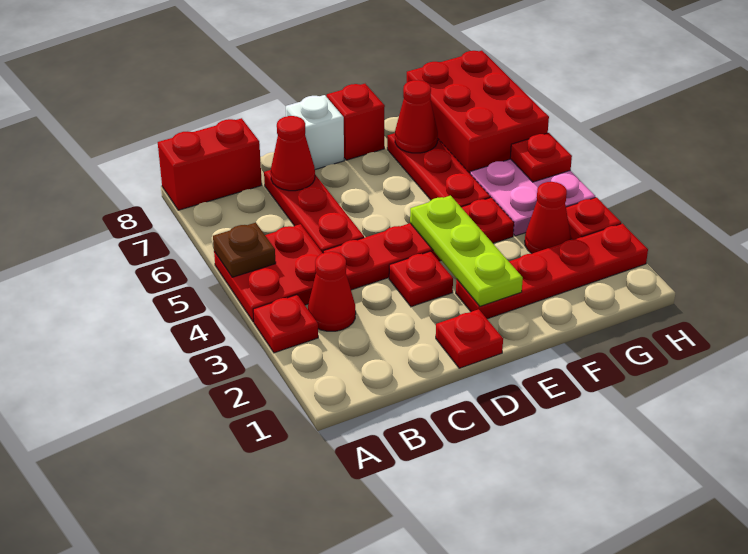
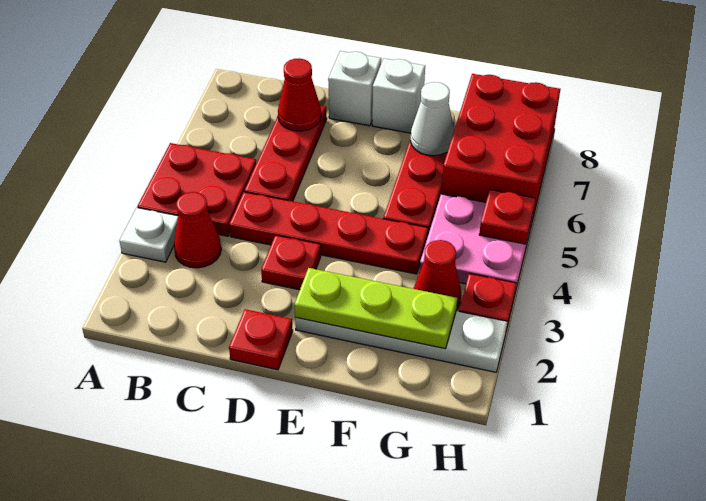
red plate A3 level 1 -> white plate A3 level 1
brown plate A5 level 2 -> none
red brick A8:B8 level 1 -> none
red plate E2:H2 level 1 -> white plate E2:H2 level 1
lime plate E2:E4 level 2 -> lime plate E2:G2 level 2
red brick E8 level 1 -> white brick E8 level 1
red cone F7 level 2 -> white cone F7 level 2

